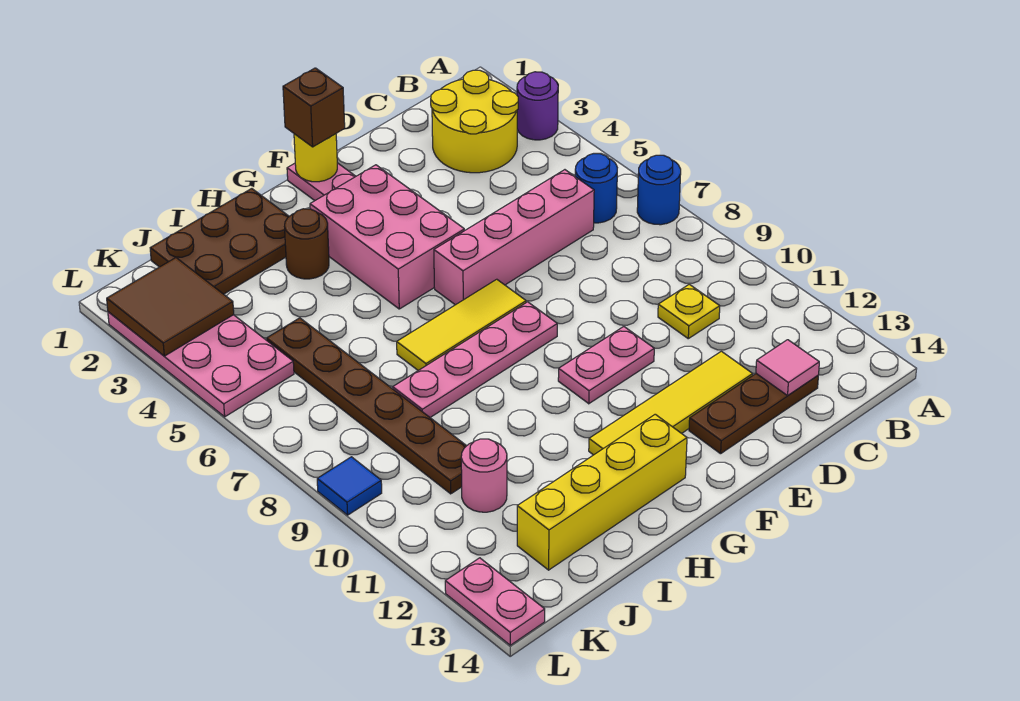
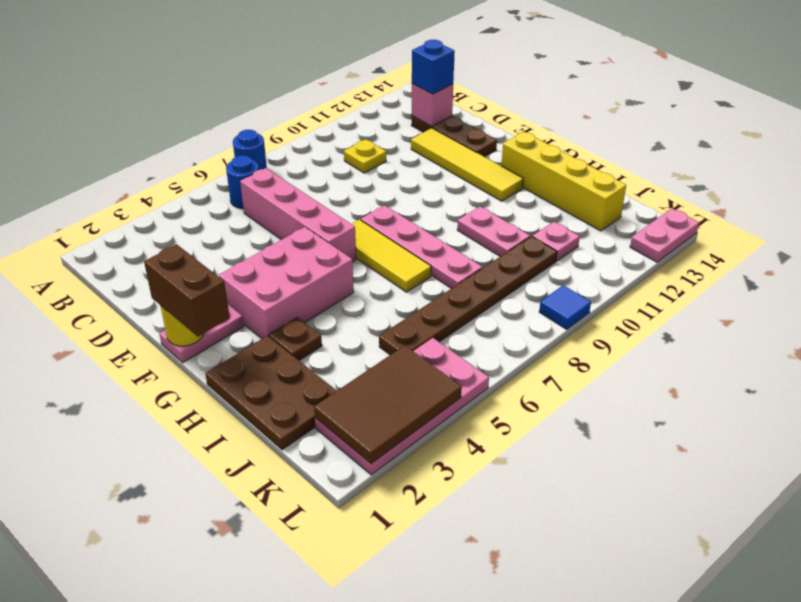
purple round brick A3 level 1 -> none
yellow round brick B2:C3 level 1 -> none
pink tile C13 level 2 -> pink brick C13 level 2
none -> blue brick C13 level 3
pink plate E10:F10 level 1 -> pink plate H10:I10 level 1
brown brick F1 level 3 -> brown brick F1:G1 level 3
brown round brick H3 level 1 -> brown plate H3 level 1
pink round brick J11 level 1 -> pink plate J11 level 1
brown tile K2:L3 level 2 -> brown tile K2:L4 level 2

